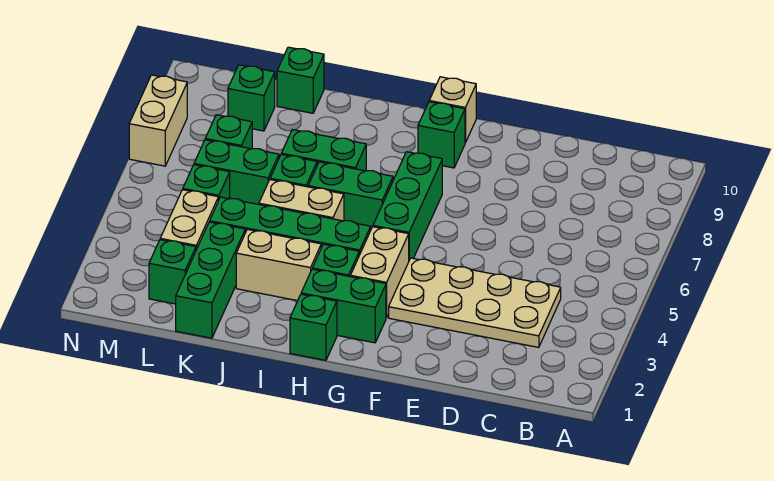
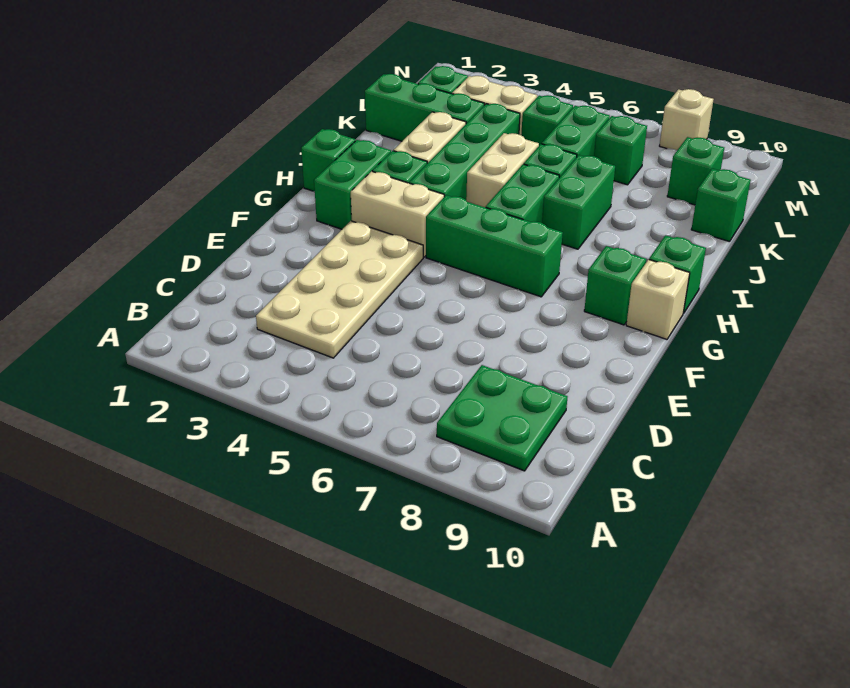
none -> green plate B8:C9 level 1
none -> green brick H10 level 1
tan brick N7:N8 level 1 -> tan brick N8 level 1

